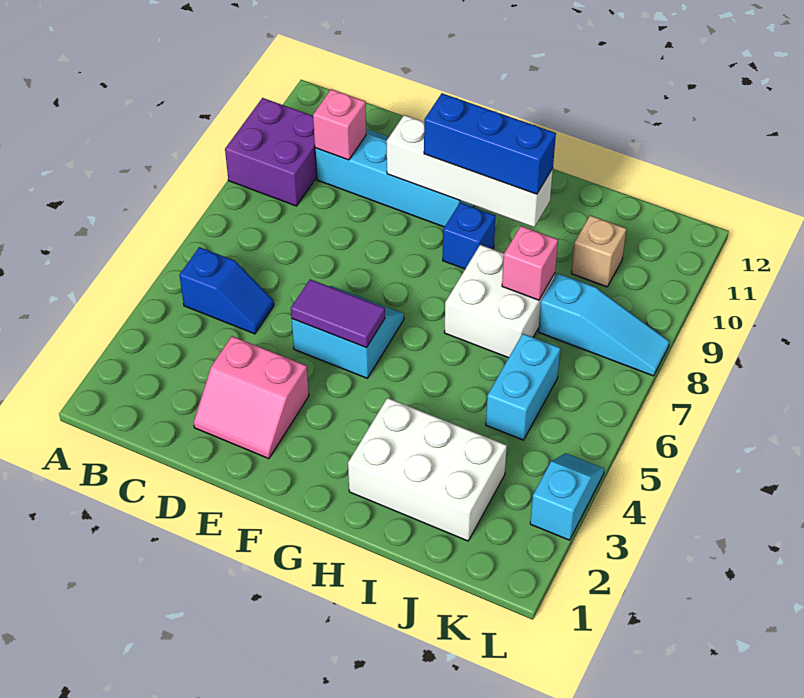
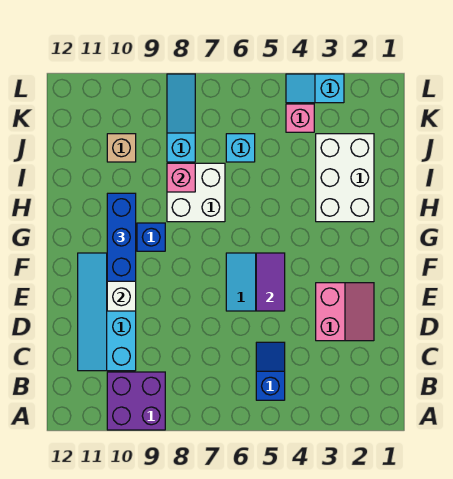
pink brick C10 level 2 -> pink brick K4 level 1
cyan brick J5:J6 level 1 -> cyan brick J6 level 1

